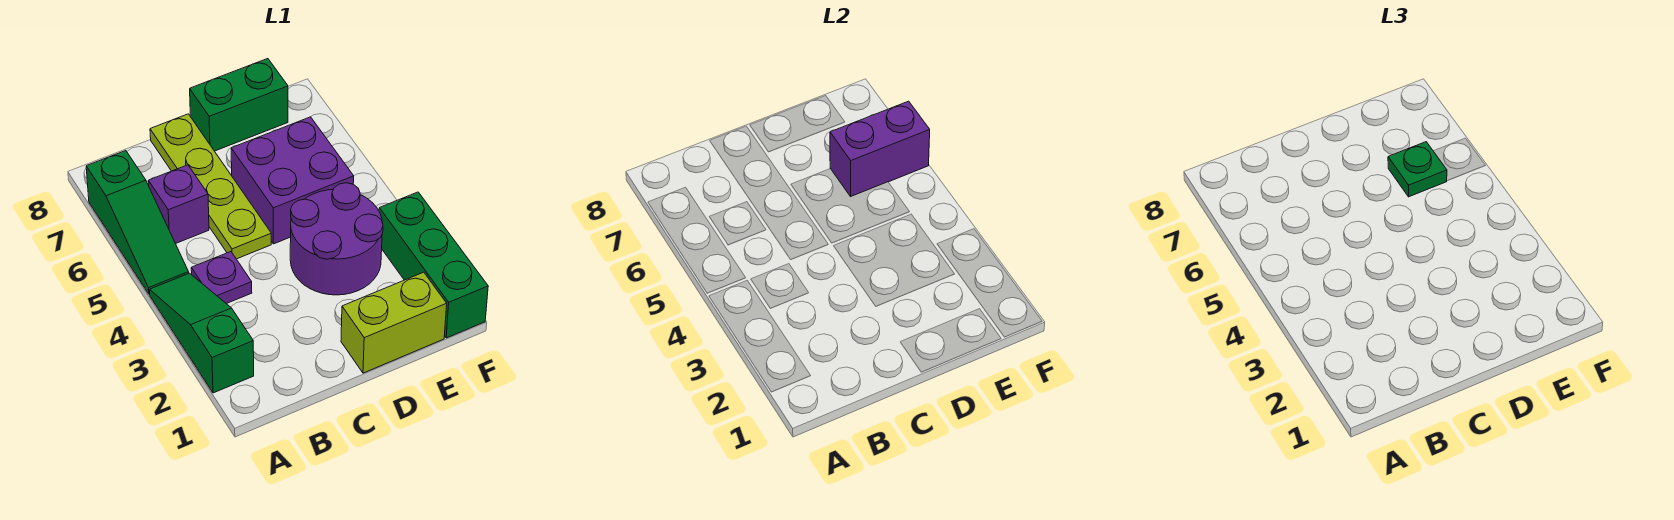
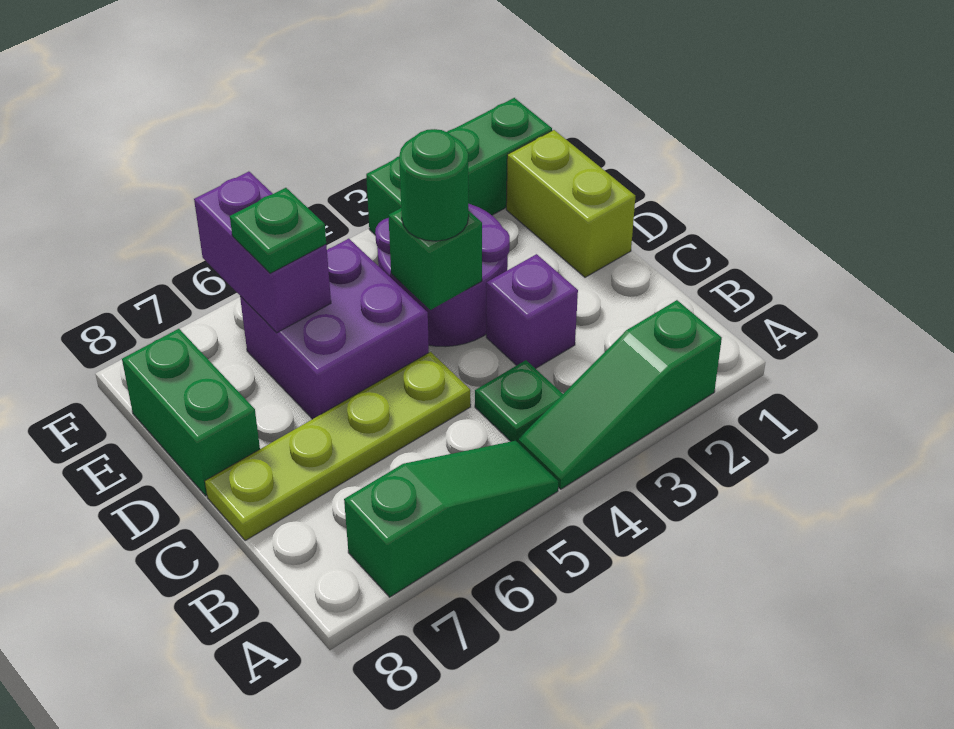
purple plate B4 level 1 -> green plate B4 level 1
purple brick B6 level 1 -> purple brick C3 level 1
none -> green brick D4 level 2
none -> green round brick D4 level 3

